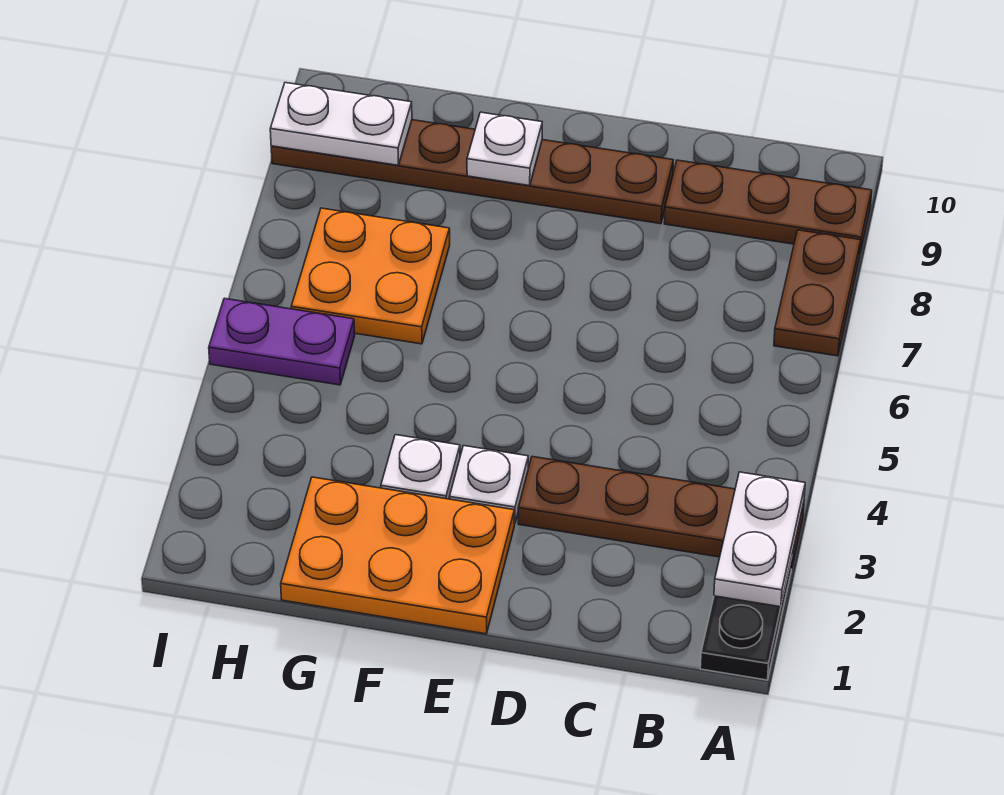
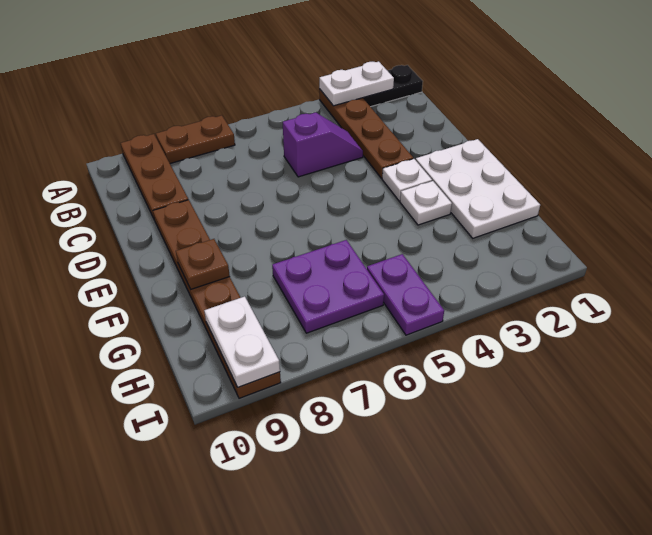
none -> purple slope C4:C5 level 1 top 5
orange plate E1:G2 level 1 -> white plate E1:G2 level 1
white plate F9 level 2 -> brown plate F9 level 2
orange plate G6:H7 level 1 -> purple plate G6:H7 level 1

